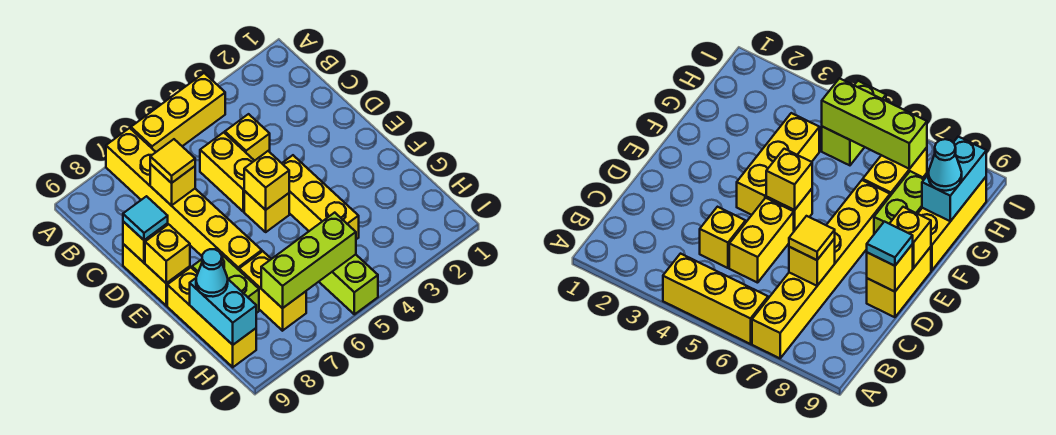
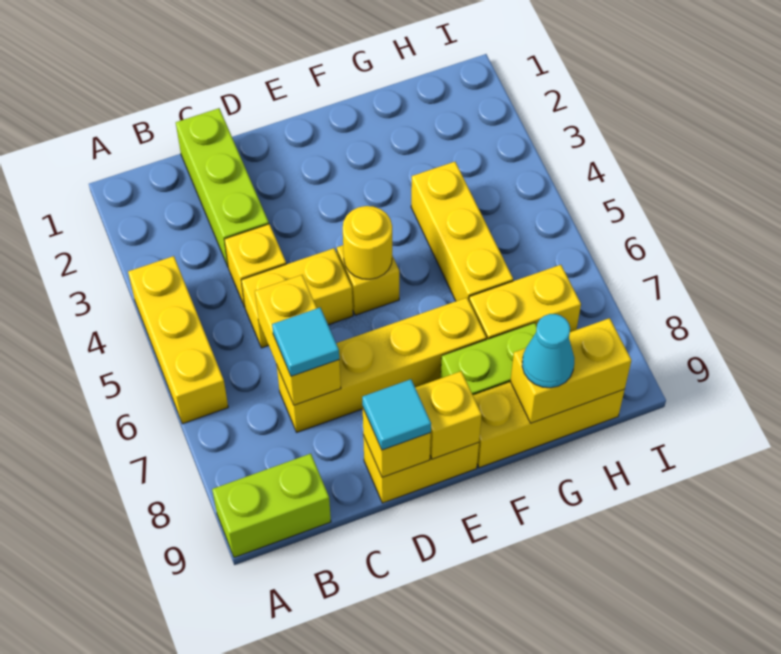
yellow brick A7:F7 level 1 -> yellow brick C7:F7 level 1
yellow brick C7 level 2 -> yellow brick C6:C7 level 2
yellow tile C7 level 3 -> cyan tile C7 level 3
yellow brick E4:G4 level 1 -> yellow brick G4:G6 level 1
yellow brick E5 level 2 -> yellow round brick E5 level 2
cyan brick G9:H9 level 2 -> yellow brick G9:H9 level 2
lime brick H5:I5 level 1 -> lime brick A9:B9 level 1
lime brick H5:H7 level 2 -> lime brick C1:C3 level 1

